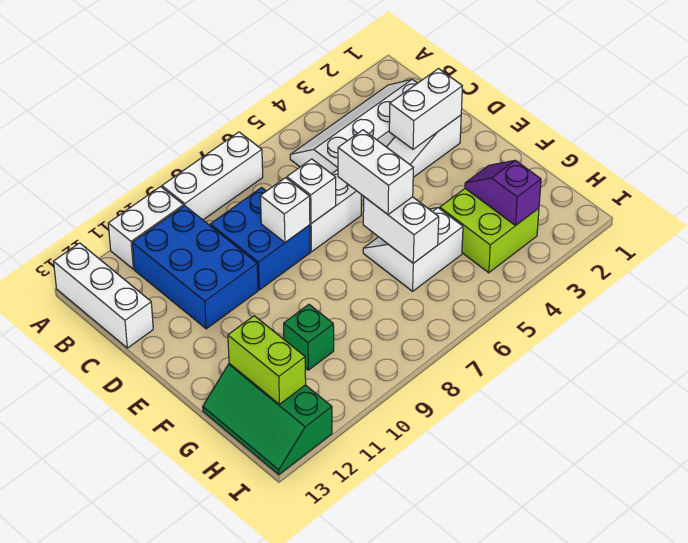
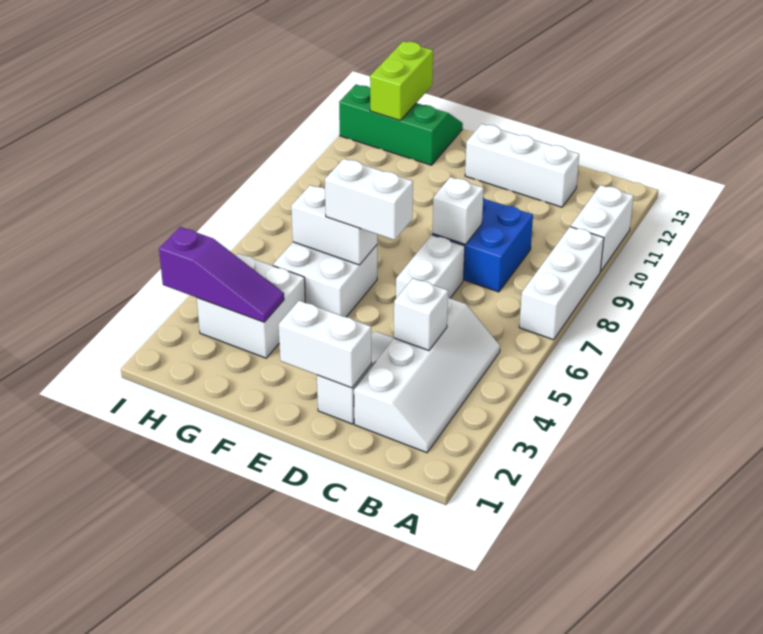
white brick A13:C13 level 1 -> white brick C12:E12 level 1
blue brick B10:D11 level 1 -> none
white brick D2:D3 level 2 -> white brick D2:E2 level 2
white brick D7 level 2 -> white brick C4 level 2
white slope F5:G6 level 1 top G -> white brick F5:G6 level 1
lime brick G3:H4 level 1 -> white brick G3:H4 level 1
purple slope G3:H3 level 2 top H -> purple slope G3:I3 level 2 top I
green brick G10 level 1 -> none
lime brick G12:H12 level 2 -> lime brick H12:H13 level 2

